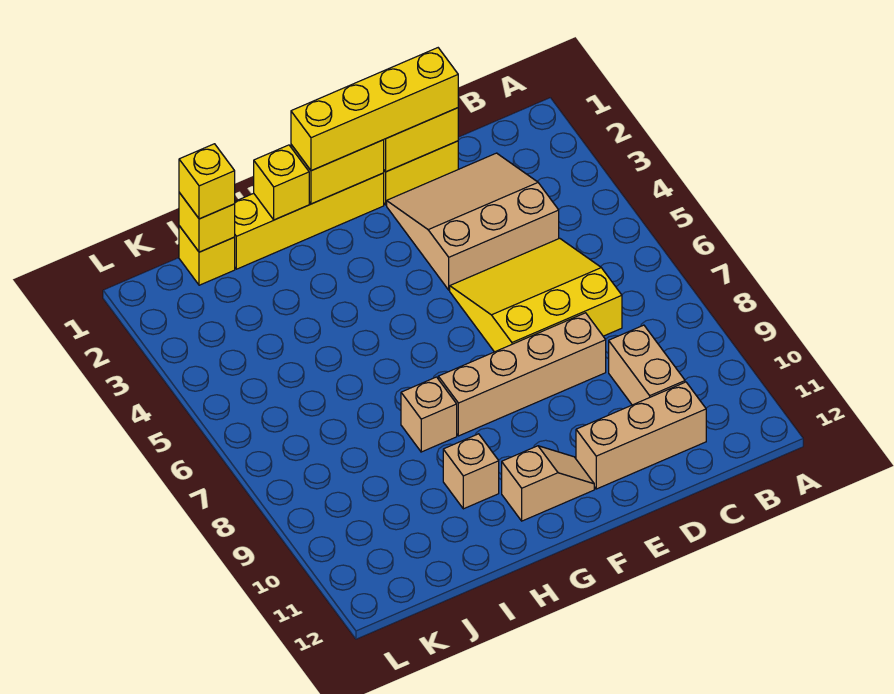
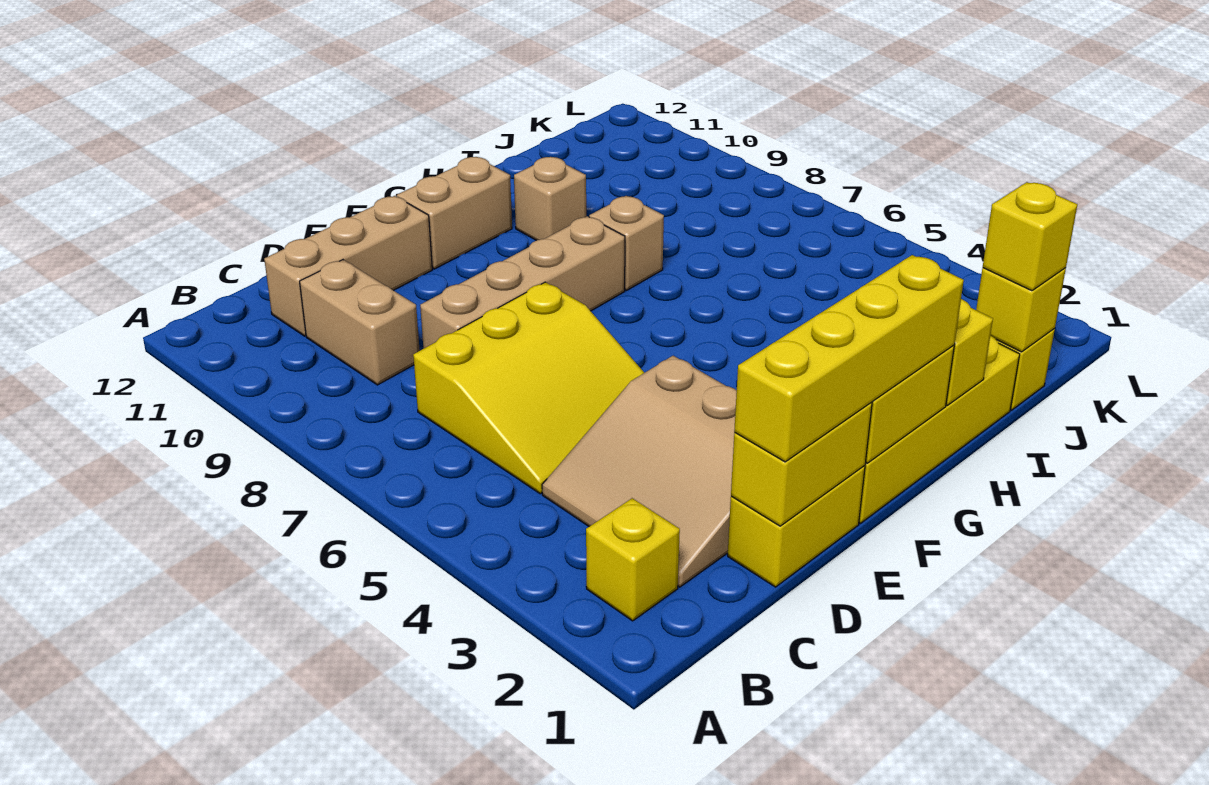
none -> yellow brick B2 level 1
tan slope C2:E4 level 1 top 4 -> tan slope C2:E4 level 1 top E
tan slope F11:G11 level 1 top G -> tan brick F11:G11 level 1

